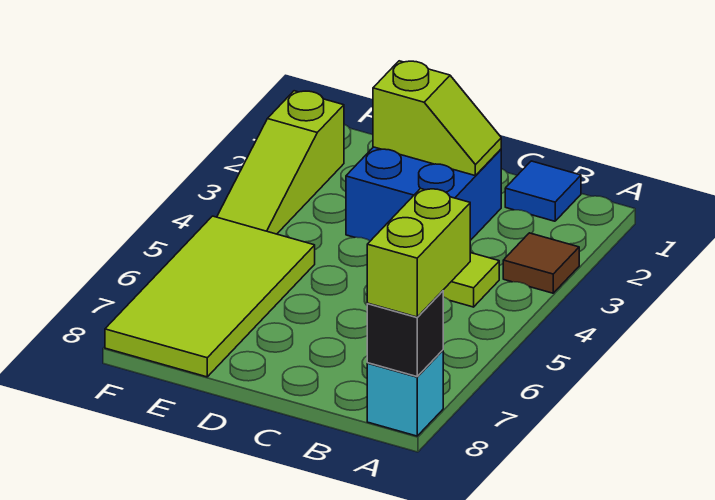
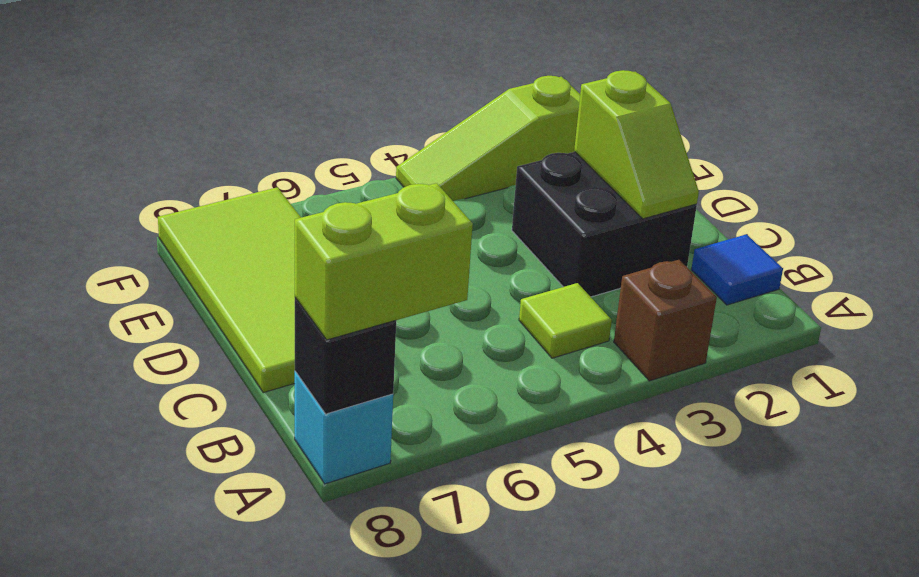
brown tile A3 level 1 -> brown brick A3 level 1
blue brick C2:D3 level 1 -> black brick C2:D3 level 1
lime tile E5:F8 level 1 -> lime tile C7:F8 level 1

